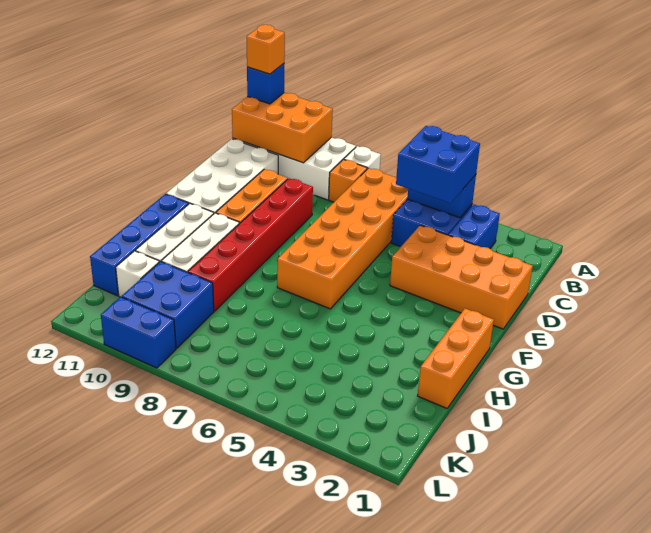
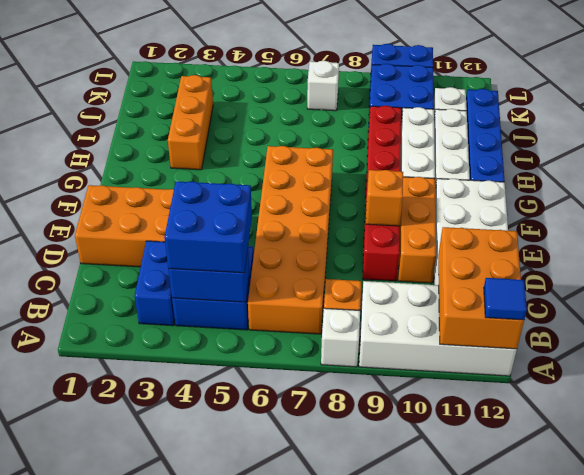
orange brick A10:B12 level 2 -> orange brick A11:C12 level 2
blue brick A12 level 3 -> blue tile A12 level 3
orange brick A12 level 4 -> orange brick E9 level 2
orange brick G1:I1 level 1 -> orange brick H3:J3 level 1
none -> white brick K7 level 1

